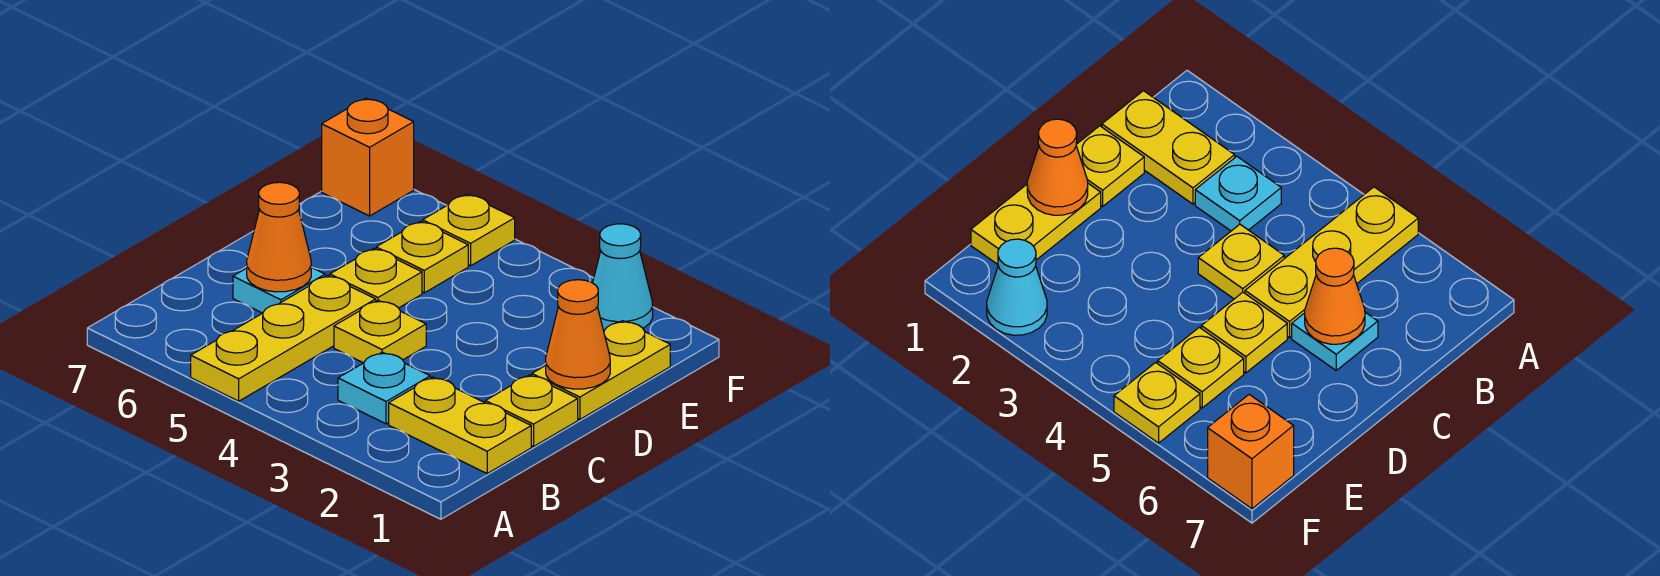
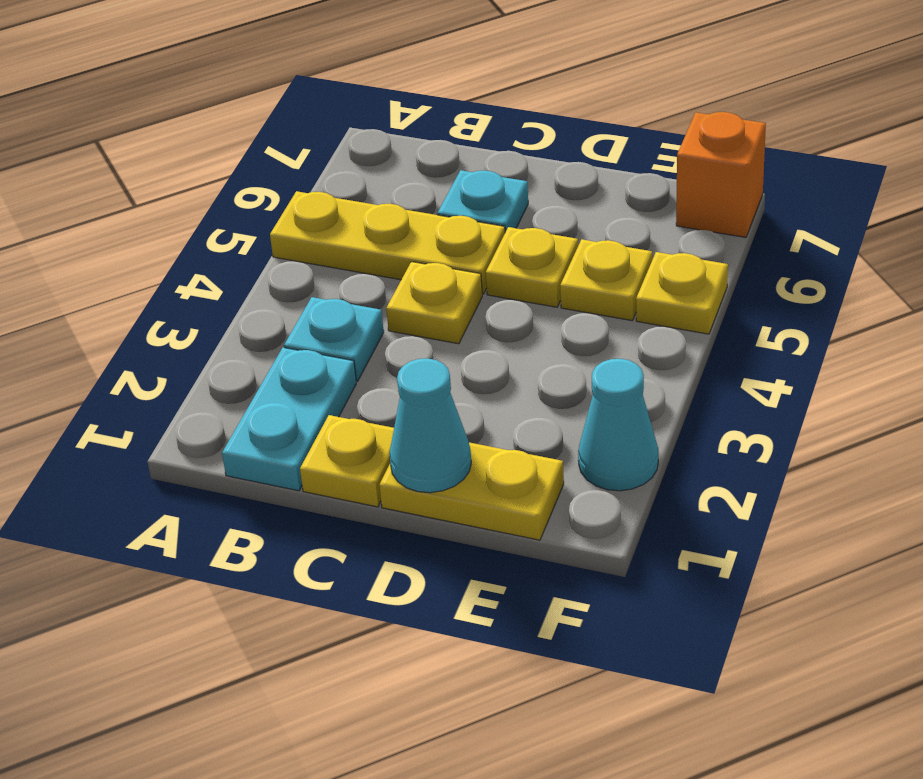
yellow plate B1:B2 level 1 -> cyan plate B1:B2 level 1
orange cone C6 level 2 -> none
orange cone D1 level 2 -> cyan cone D1 level 2

